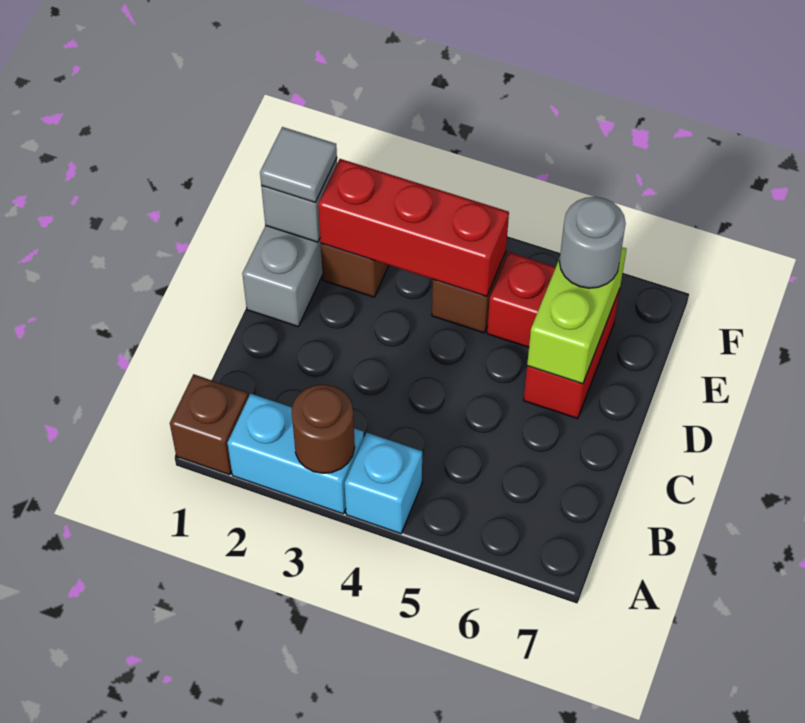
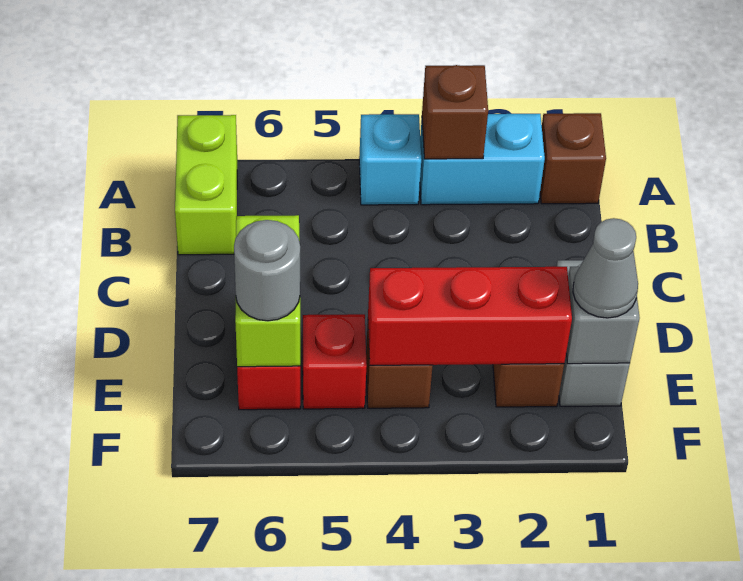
brown round brick A3 level 2 -> brown brick A3 level 2
none -> lime brick A7:B7 level 1
grey tile E1 level 3 -> grey cone E1 level 3

